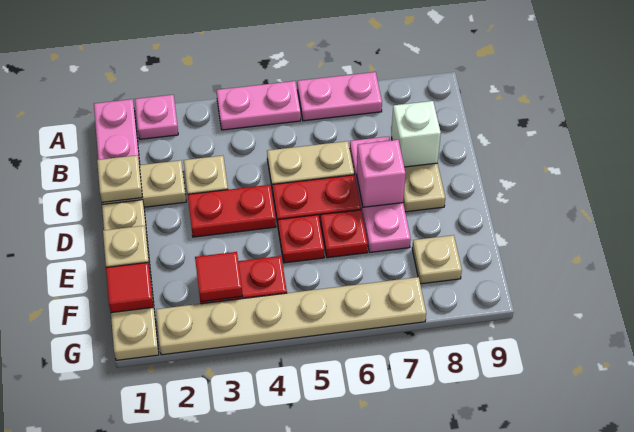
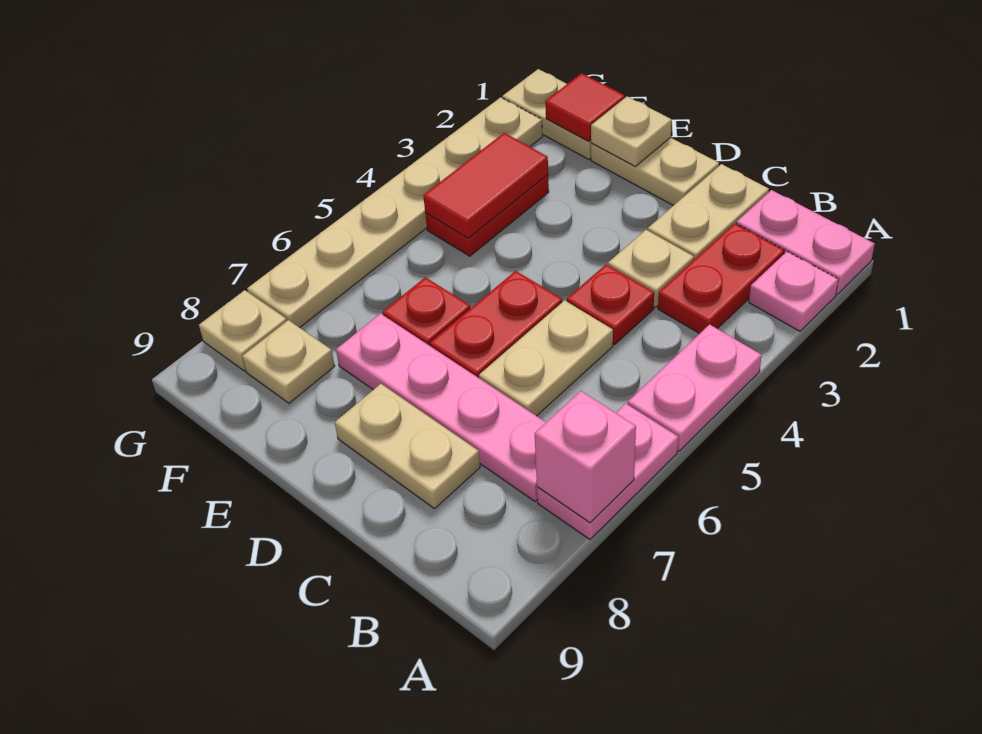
tan plate C1 level 2 -> tan plate G8 level 1
pink plate C7:E7 level 1 -> pink plate B7:E7 level 1
white brick C8 level 2 -> none
red plate D3:D4 level 1 -> red plate B2:B3 level 1
pink brick D7 level 2 -> pink brick A7 level 2
red plate E5 level 1 -> red plate C4 level 1
red tile F3 level 2 -> red tile F3:F4 level 2

